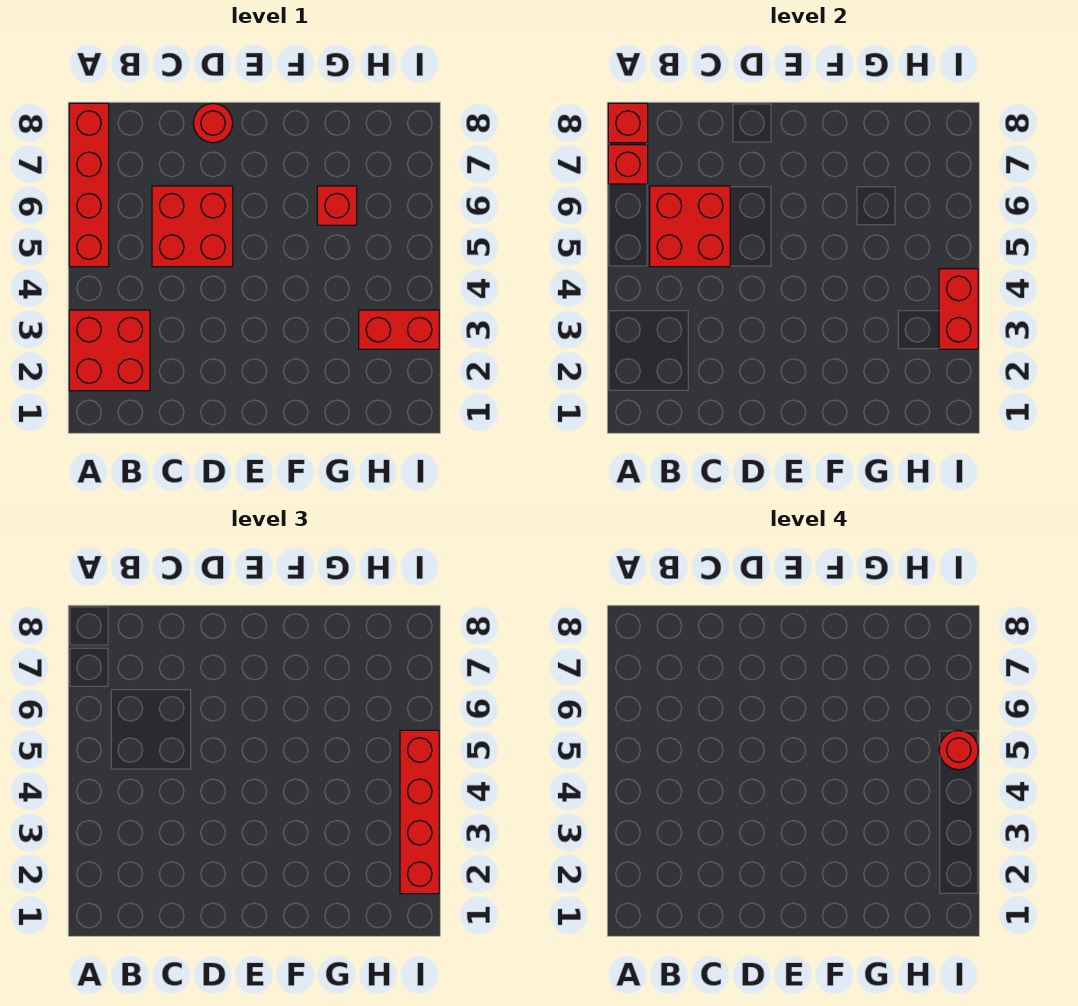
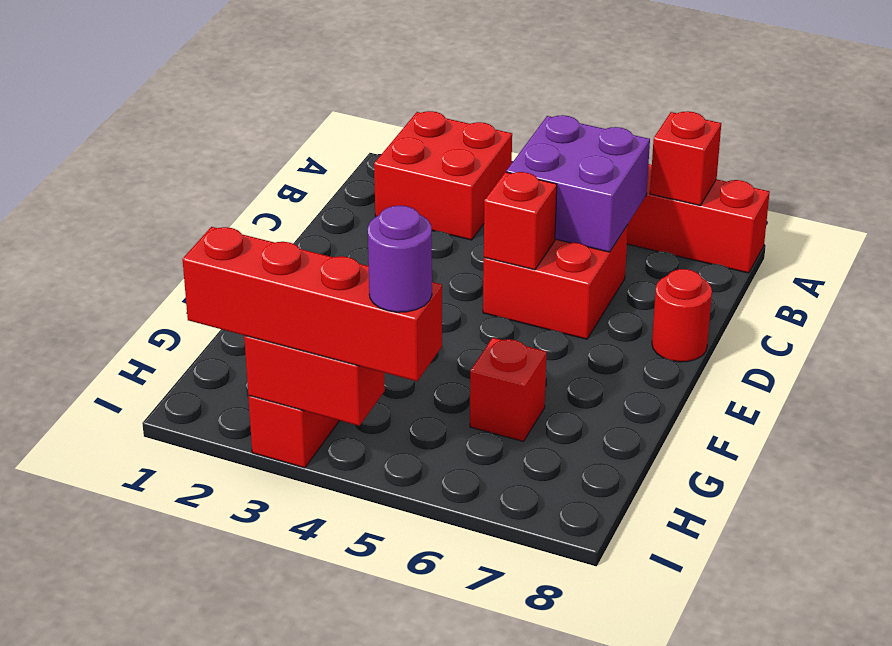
red brick A8 level 2 -> red brick D5 level 2
red brick B5:C6 level 2 -> purple brick B5:C6 level 2
red round brick I5 level 4 -> purple round brick I5 level 4

